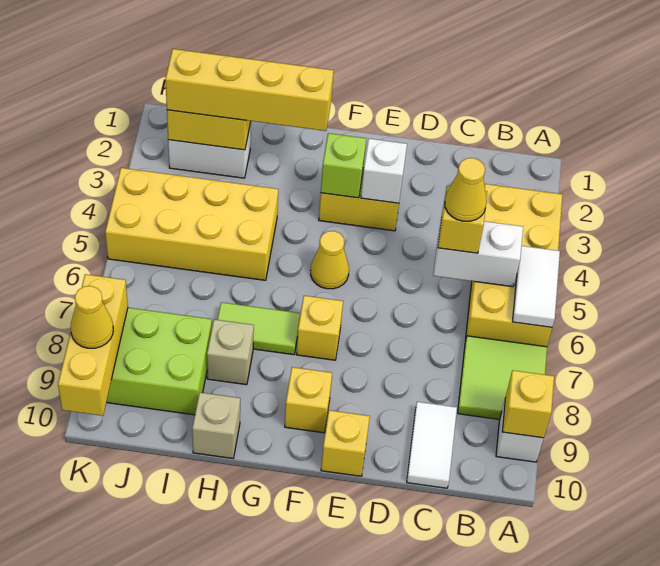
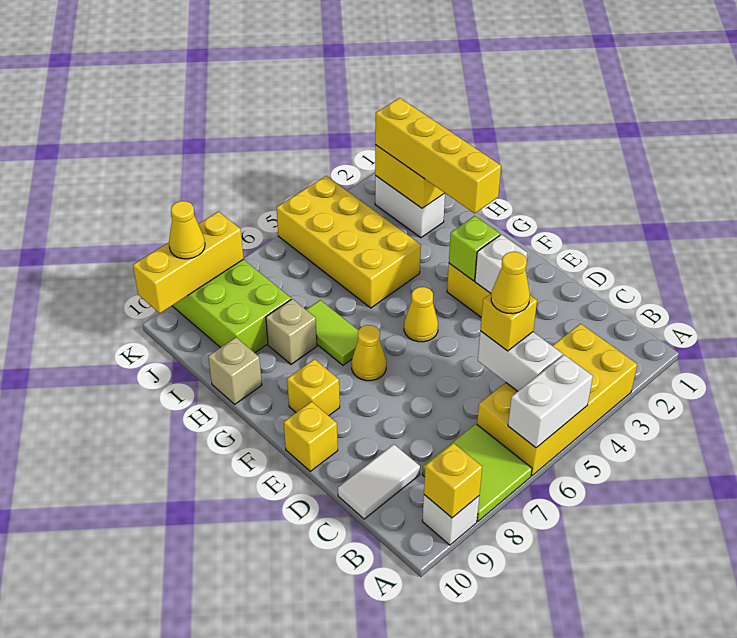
white tile A5:A6 level 2 -> white brick A5:A6 level 2
yellow brick F7 level 1 -> yellow cone F7 level 1

